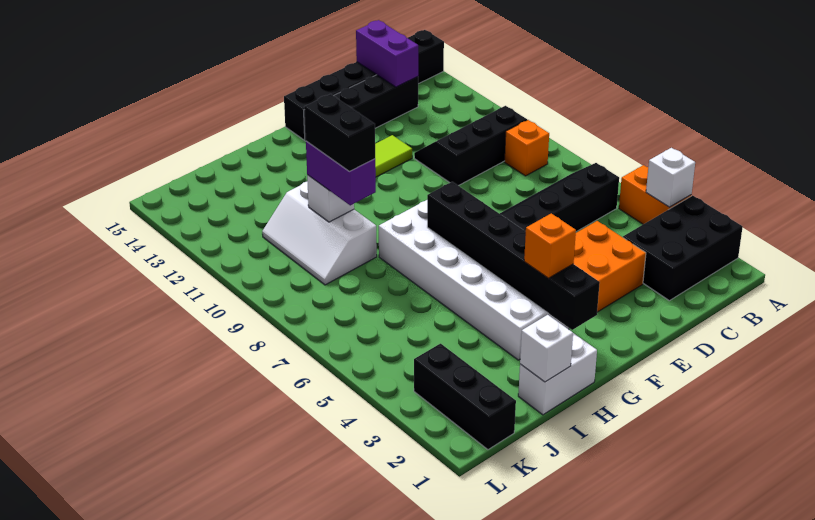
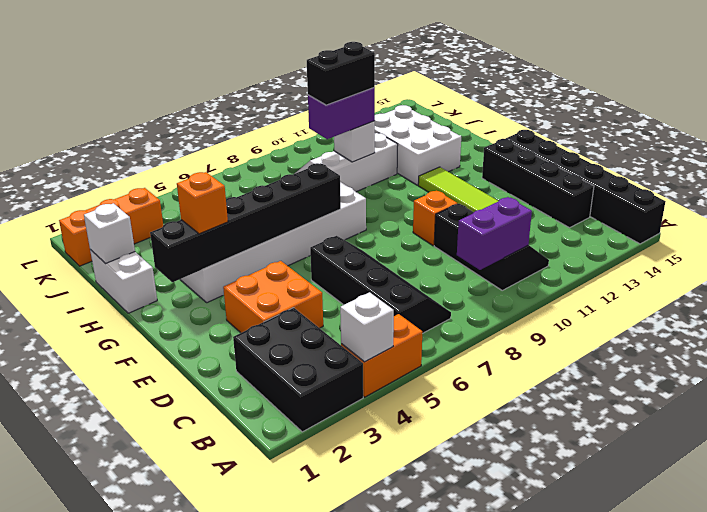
orange brick B9 level 1 -> orange brick E10 level 1
purple brick C14:C15 level 2 -> purple brick B9:B10 level 2
none -> white brick H12:J13 level 1
black brick K1:K3 level 1 -> orange brick K1:K3 level 1

